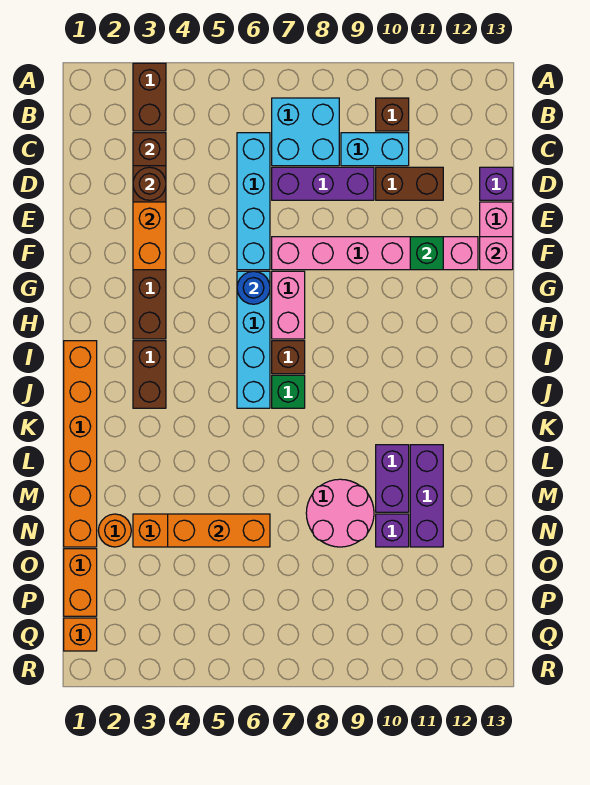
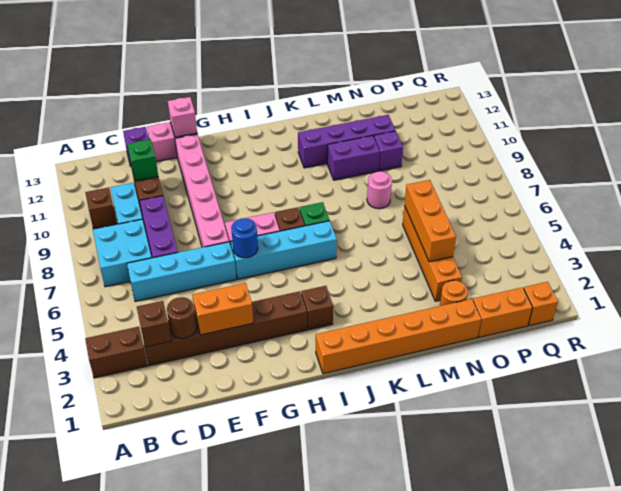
green brick F11 level 2 -> green brick D11 level 2
brown brick I3:J3 level 1 -> brown brick I3 level 1
purple brick L11:N11 level 1 -> purple brick K11:N11 level 1
pink round brick M8:N9 level 1 -> pink round brick M8 level 1

